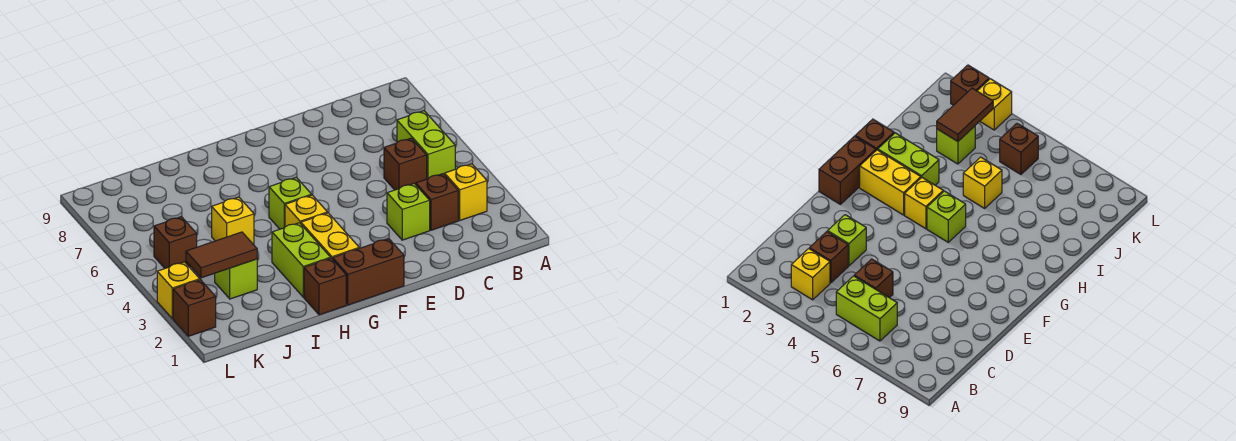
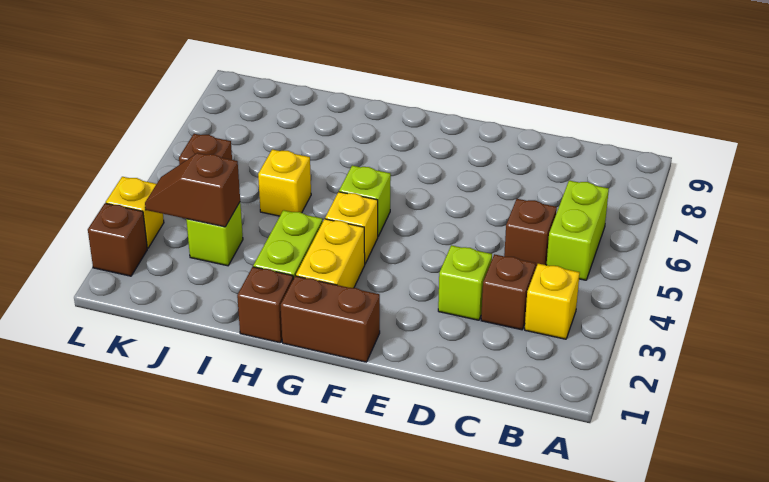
brown tile J3:K3 level 2 -> brown slope J3:K3 level 2 top J

